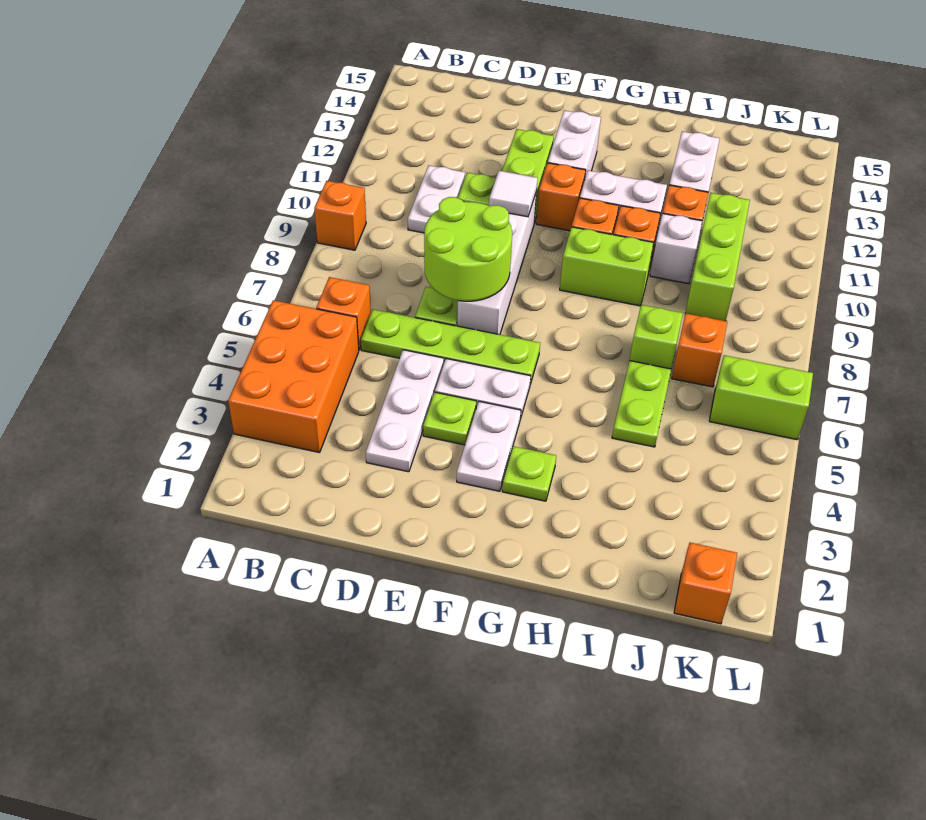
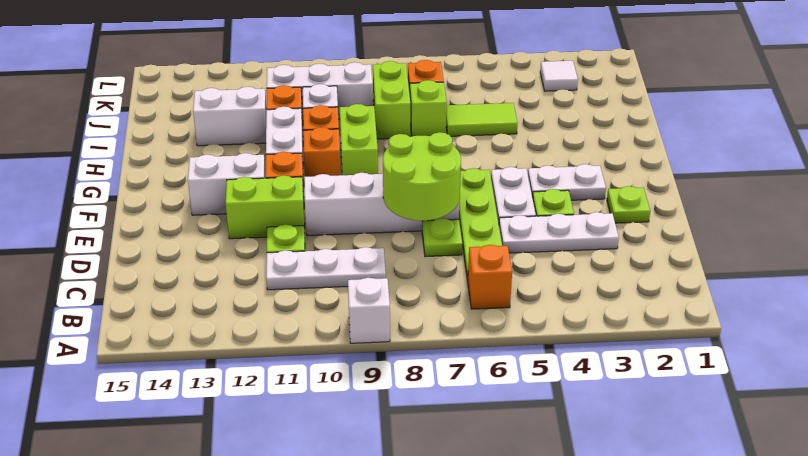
orange brick A3:B5 level 1 -> none
orange brick A9 level 1 -> white brick A9 level 1
white plate C10:C11 level 1 -> white plate C9:C11 level 1
white tile E10 level 2 -> white tile K3 level 1
lime plate G3 level 1 -> lime plate E2 level 1
lime plate I5:I6 level 1 -> lime tile I5:I6 level 1
lime brick J9:J11 level 1 -> white brick J9:J11 level 1
orange brick K1 level 1 -> none
lime brick K6:L6 level 1 -> lime brick I8:J8 level 1

